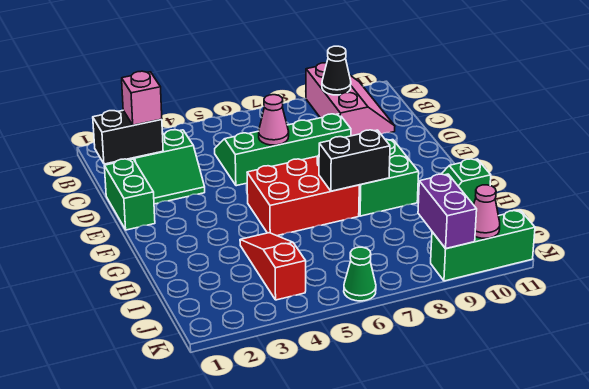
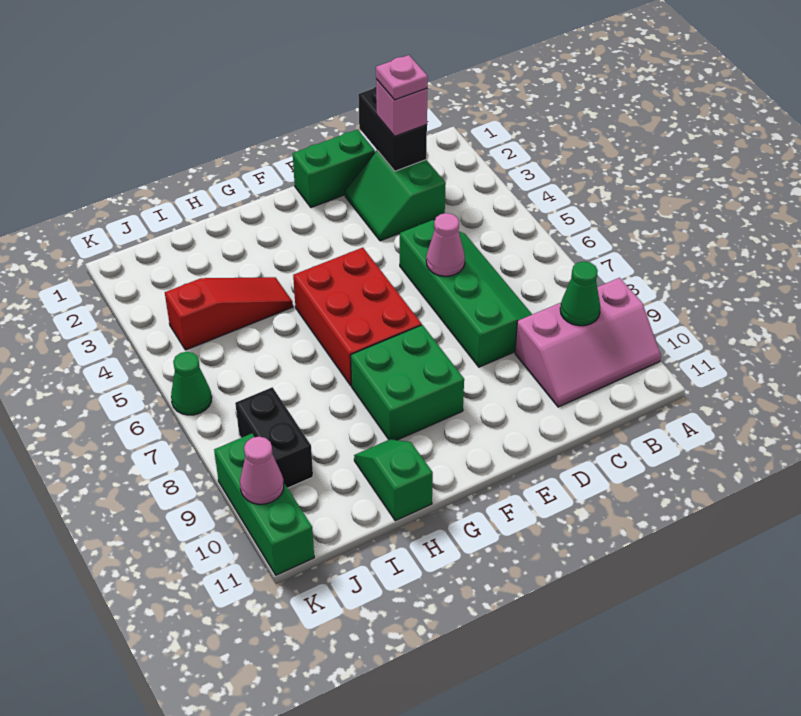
black cone B9 level 2 -> green cone B9 level 2
none -> pink plate C2 level 4
black brick G7:G8 level 2 -> black brick J8:J9 level 1
purple brick J9:K9 level 2 -> none

